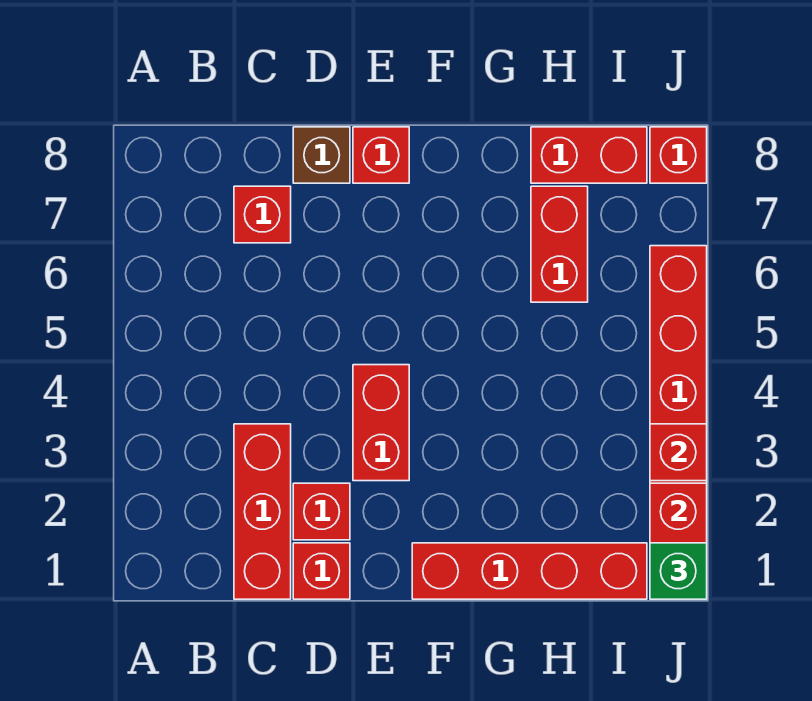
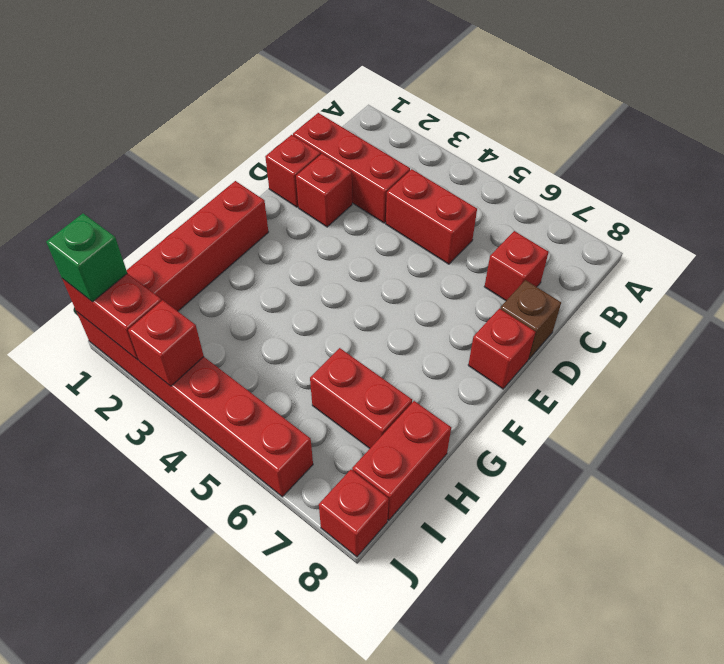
red brick E3:E4 level 1 -> red brick C4:C5 level 1

